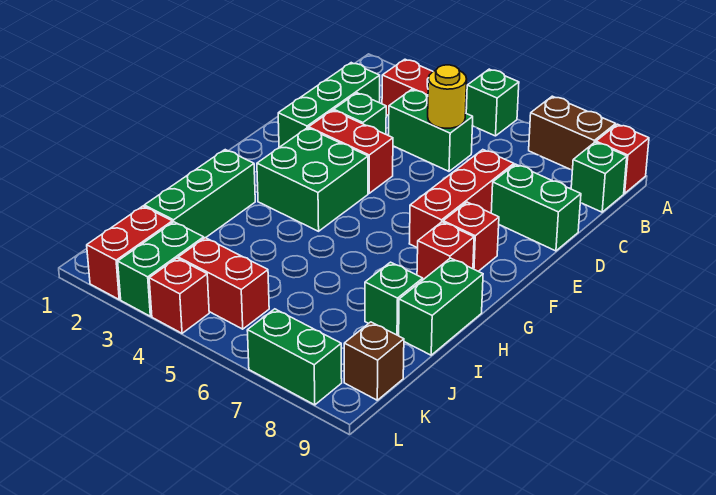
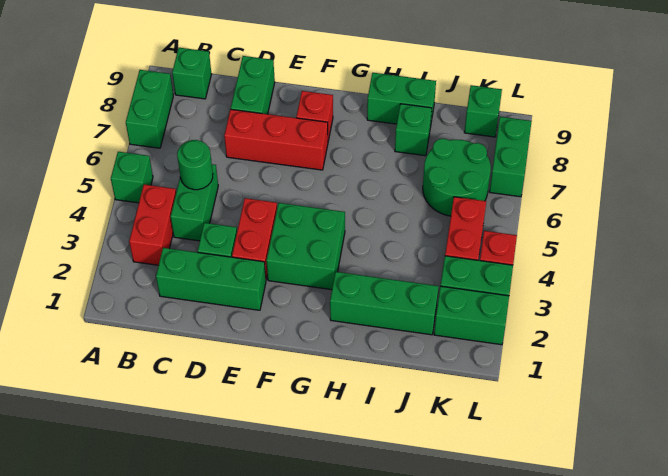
brown brick A7:A8 level 1 -> green brick A7:A8 level 1
red brick A9 level 1 -> none
yellow round brick C5 level 2 -> green round brick C5 level 2
red brick G8 level 1 -> none
none -> green round brick J6:K7 level 1
red brick K2:L2 level 1 -> green brick K2:L2 level 1
brown brick K9 level 1 -> green brick K9 level 1

